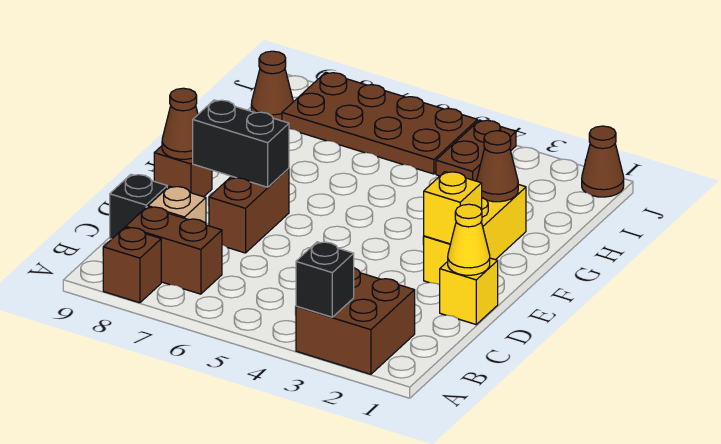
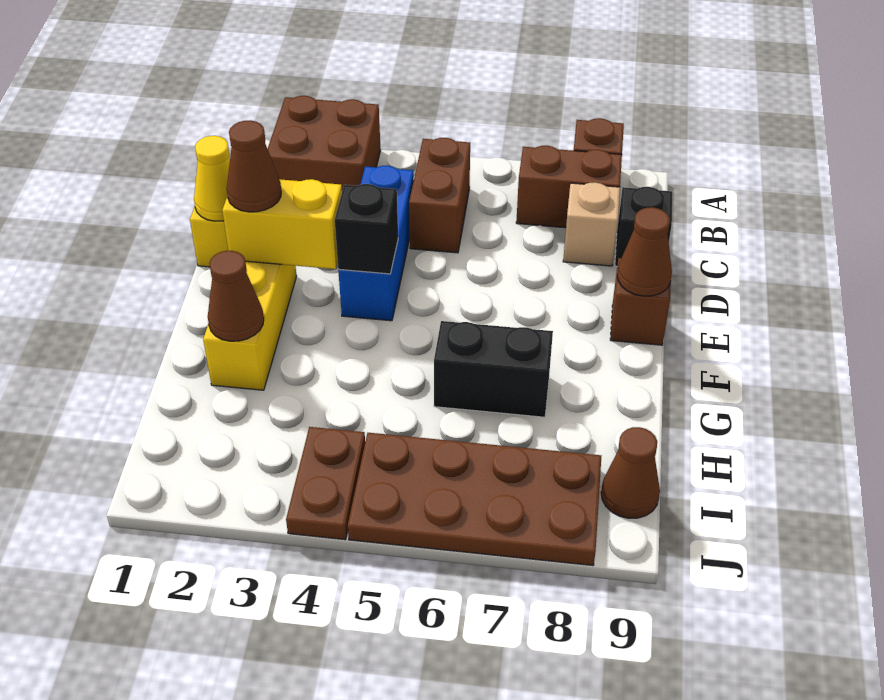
black brick A3 level 2 -> black brick E4 level 2
none -> blue brick C4:E4 level 1
brown brick D7:E7 level 1 -> brown brick B5:C5 level 1
yellow brick E2 level 2 -> yellow brick E2:E3 level 2
black brick E7:E8 level 2 -> black brick G6:G7 level 1
brown cone J1 level 1 -> brown cone E2 level 3

